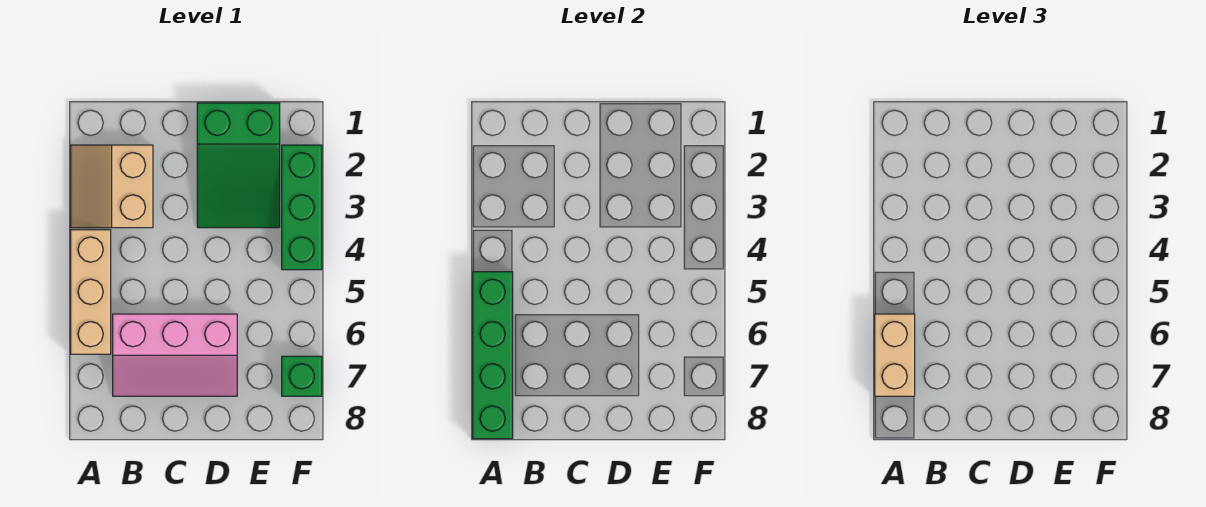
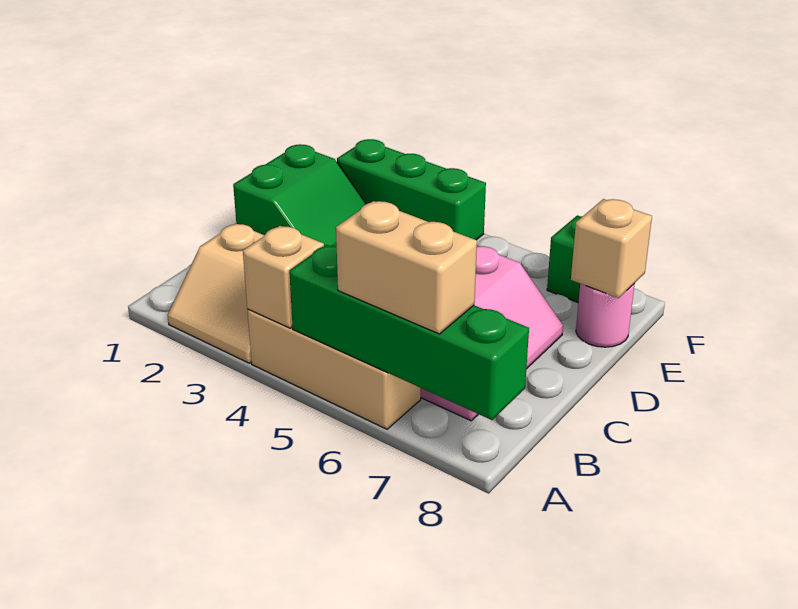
none -> tan brick A4 level 2
green slope D1:E3 level 1 top 1 -> green slope D1:E2 level 1 top 1
none -> pink round brick E8 level 1
none -> tan brick E8 level 2

